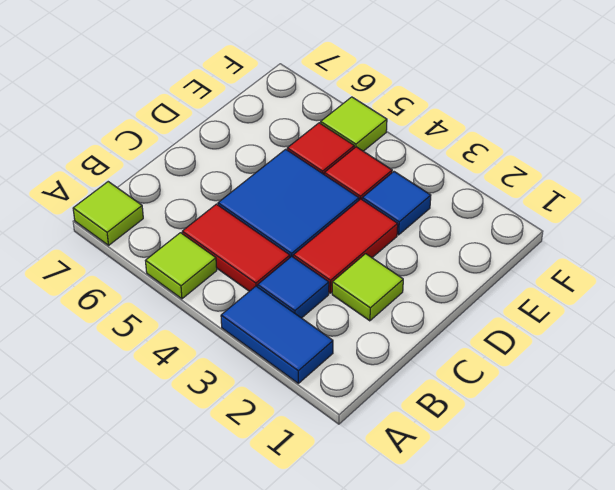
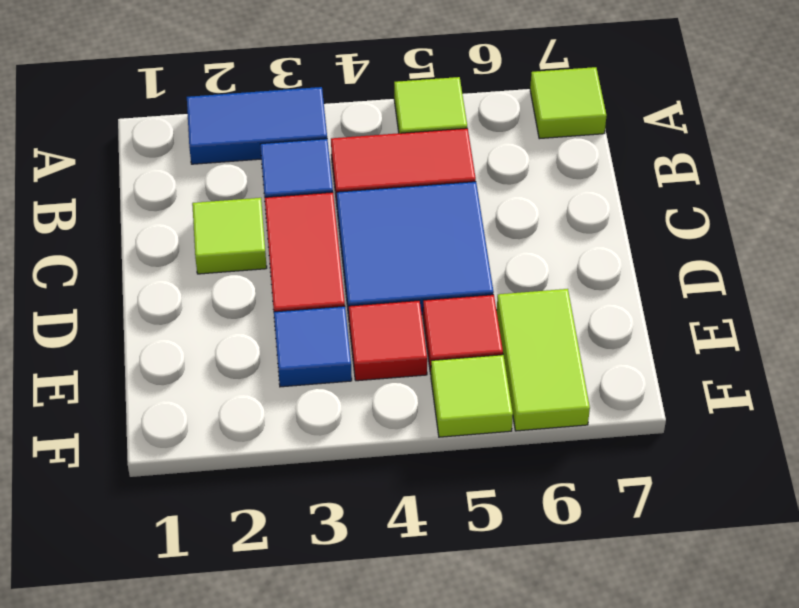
none -> lime tile E6:F6 level 1

